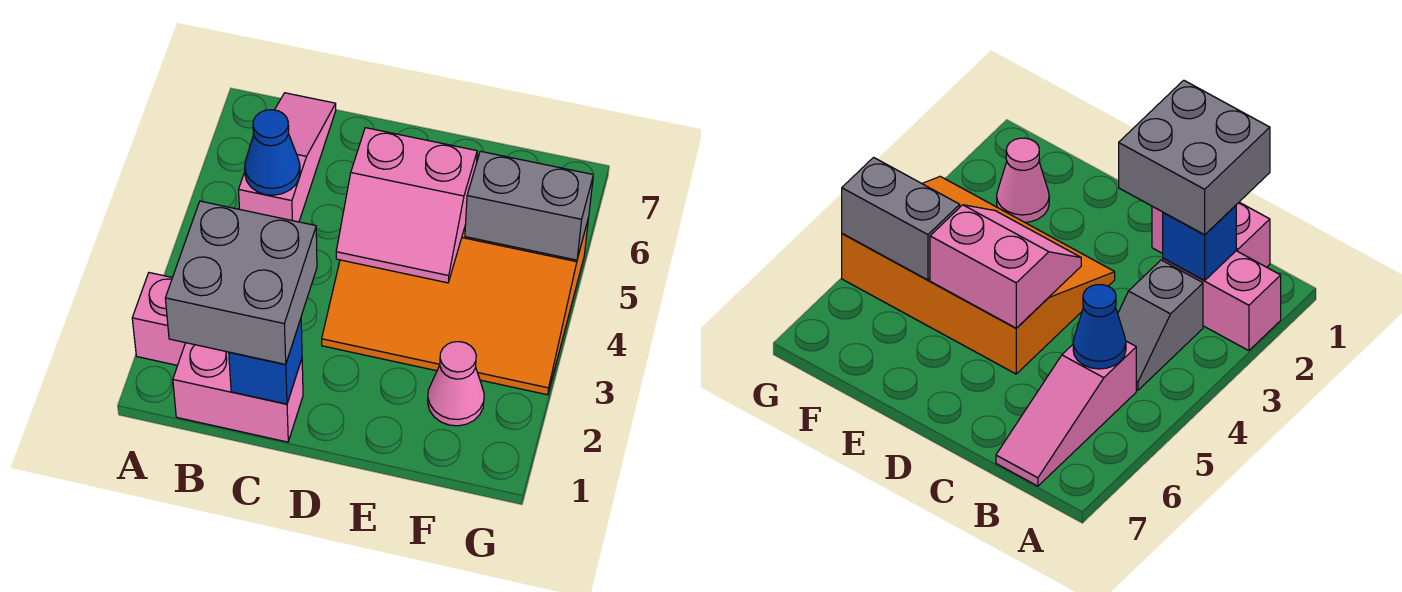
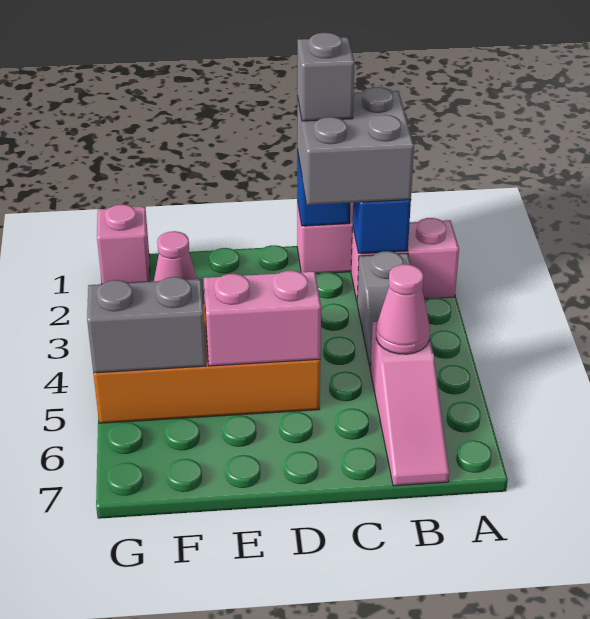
blue cone B5 level 2 -> pink cone B5 level 2
none -> grey brick C1 level 4
none -> pink brick G1 level 1

